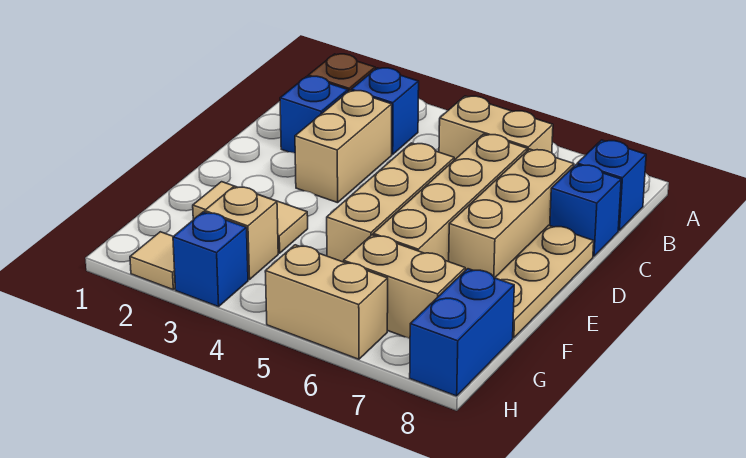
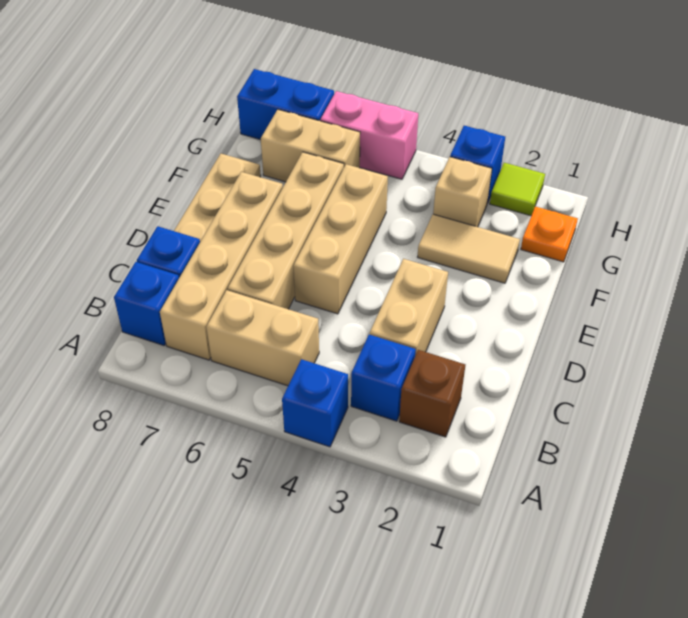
blue brick C2 level 1 -> blue brick A4 level 1
tan brick C7:E7 level 1 -> tan brick B7:E7 level 1
none -> orange plate G1 level 1
blue brick G8:H8 level 1 -> blue brick H7:H8 level 1
tan tile H2 level 1 -> lime tile H2 level 1
tan brick H5:H6 level 1 -> pink brick H5:H6 level 1

